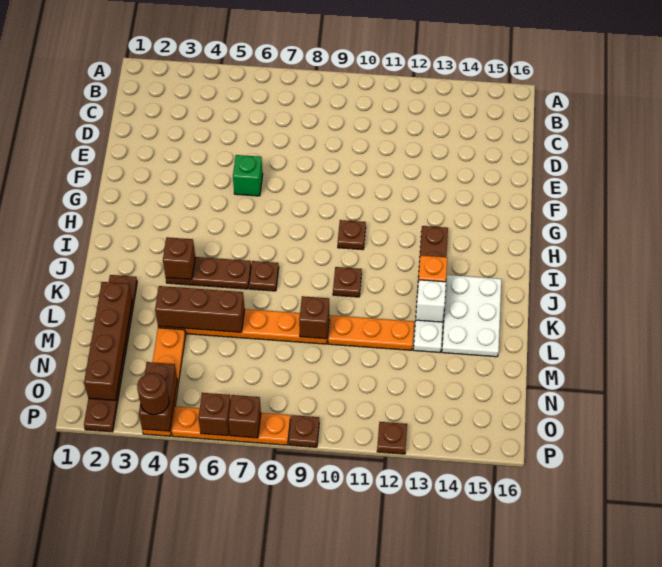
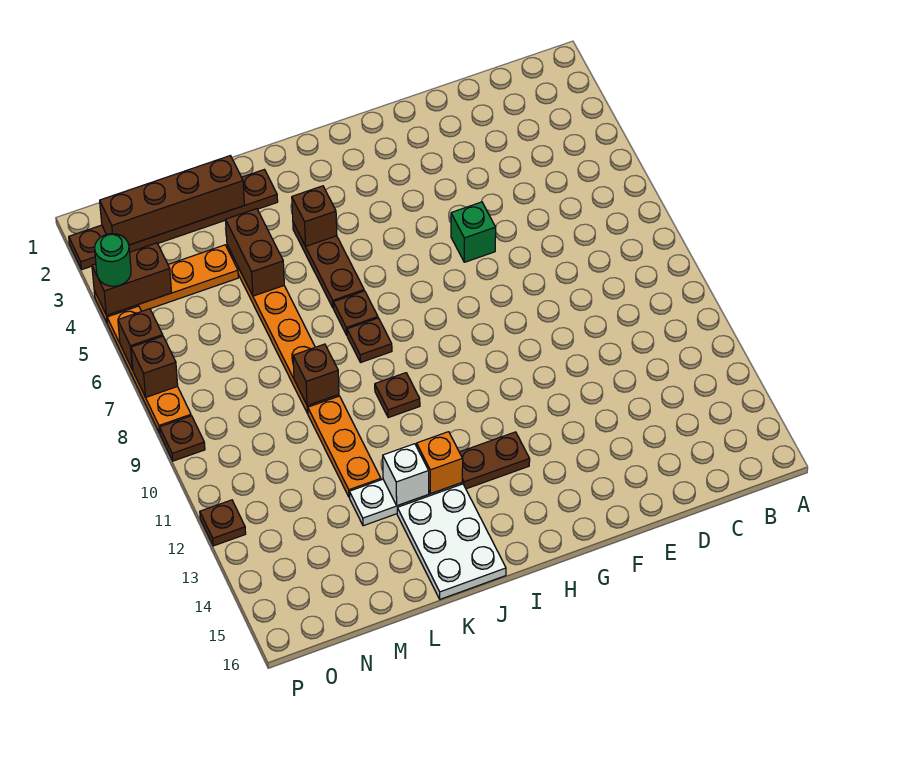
brown plate H10 level 1 -> brown plate J8 level 1
white plate J14:L15 level 1 -> white plate J14:K16 level 1
brown brick L4:L6 level 2 -> brown brick L4:L5 level 2
brown round brick P4 level 3 -> green round brick P4 level 3

